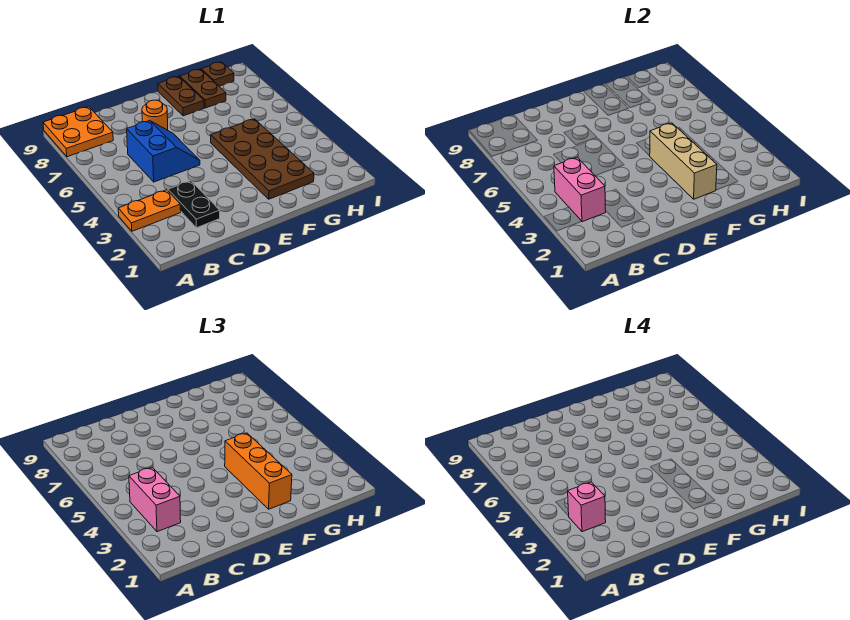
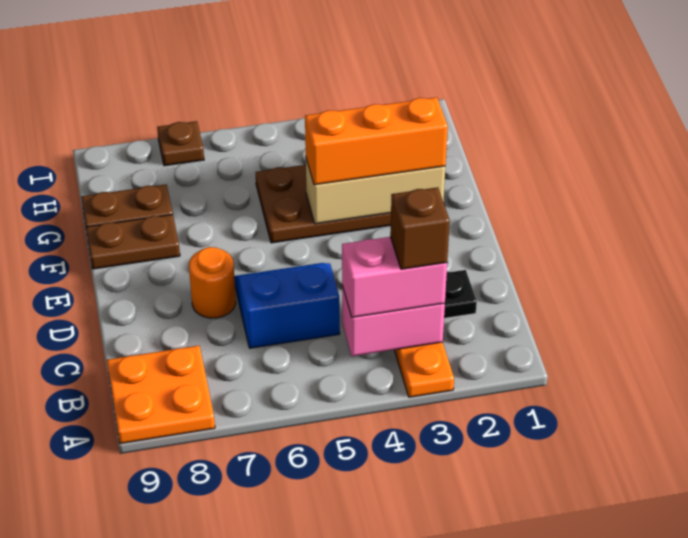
pink brick B3 level 4 -> brown brick B3 level 4
brown plate H9 level 1 -> brown plate I7 level 1

